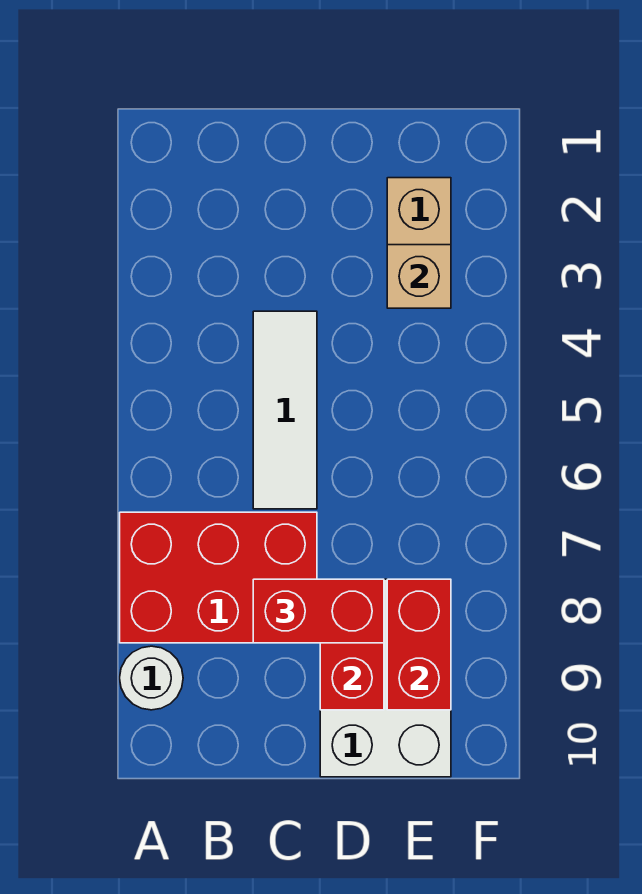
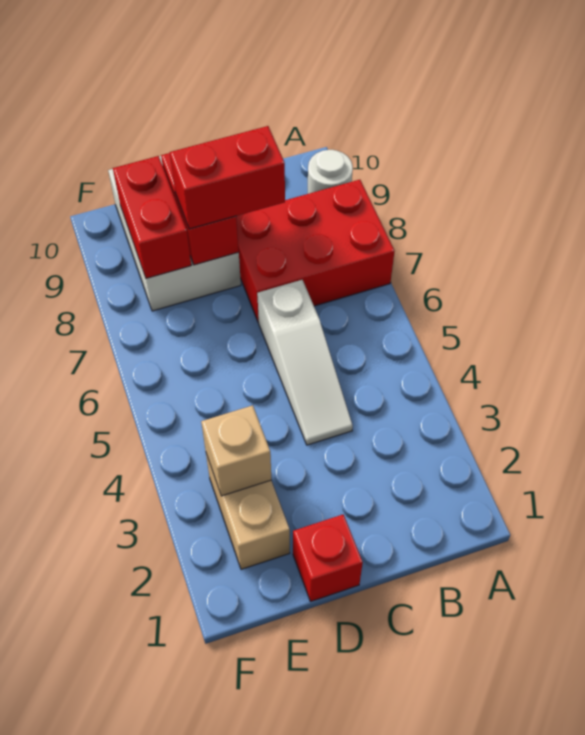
white tile C4:C6 level 1 -> white slope C4:C6 level 1 top 6
none -> red brick D1 level 1

